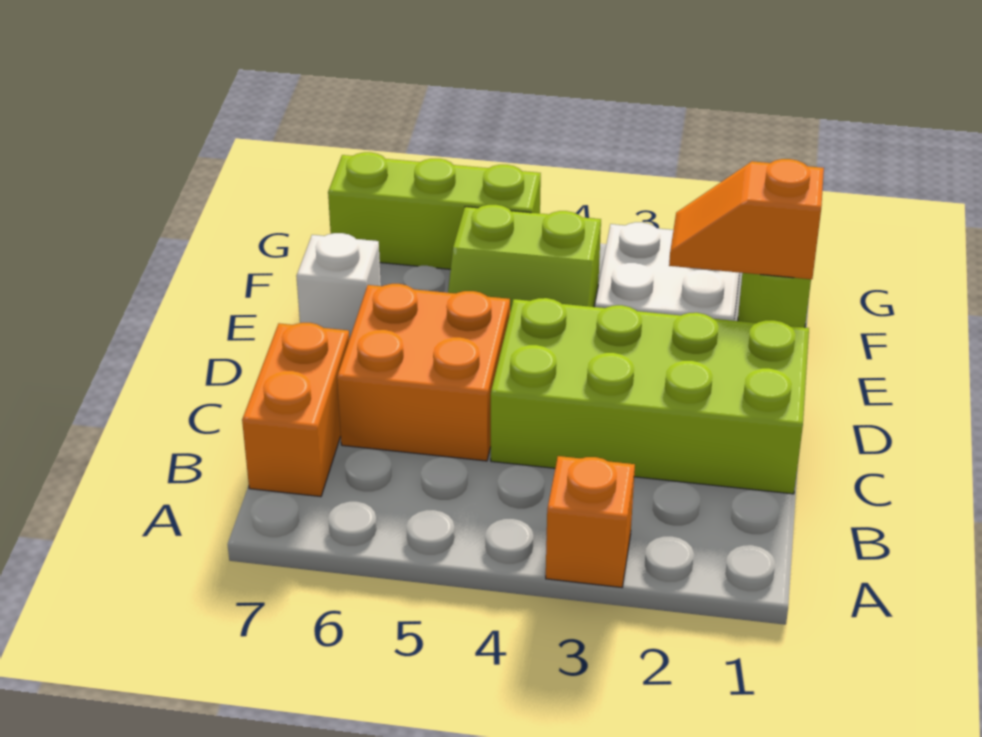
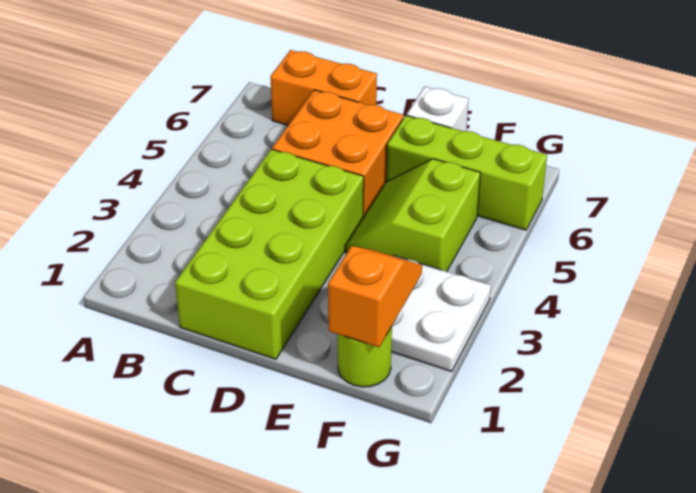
orange brick A3 level 1 -> none
lime brick G5:G7 level 1 -> lime brick E6:G6 level 1

